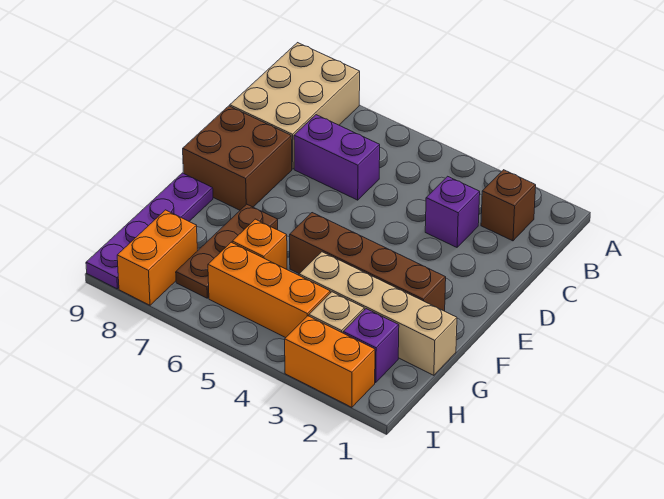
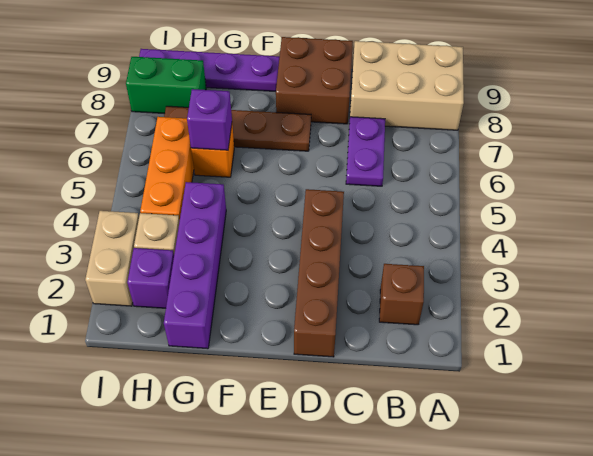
purple brick C3 level 1 -> purple brick G6 level 2
purple brick C6:C7 level 1 -> purple plate C6:C7 level 1
brown brick F2:F5 level 1 -> brown brick D1:D4 level 1
brown plate F7:H7 level 1 -> brown plate E7:H7 level 1
tan brick G1:G4 level 1 -> purple brick G1:G4 level 1
orange brick H8:I8 level 1 -> green brick H8:I8 level 1
orange brick I2:I3 level 1 -> tan brick I2:I3 level 1

